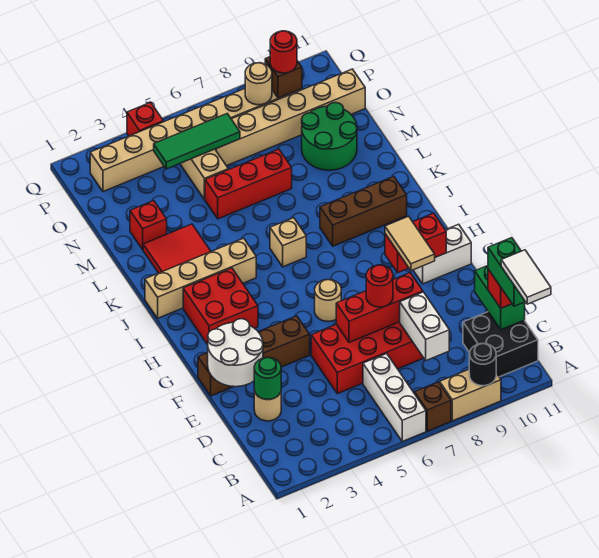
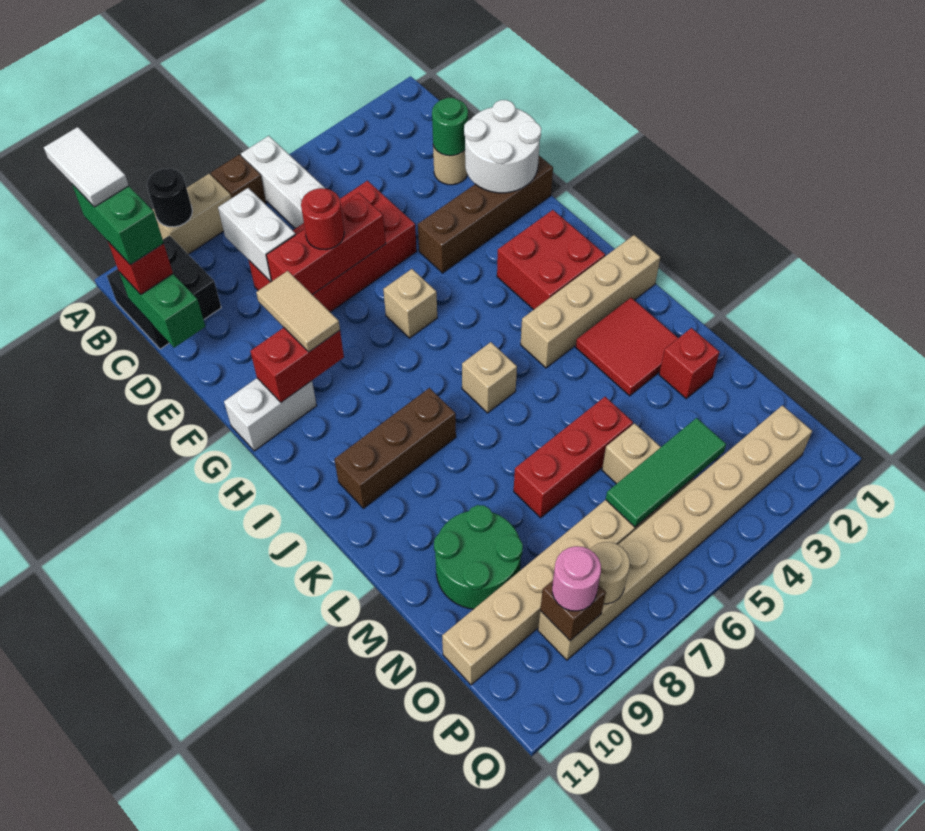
tan round brick G6 level 1 -> tan brick G6 level 1
red round brick P9 level 3 -> pink round brick P9 level 3
red brick Q4 level 1 -> none

